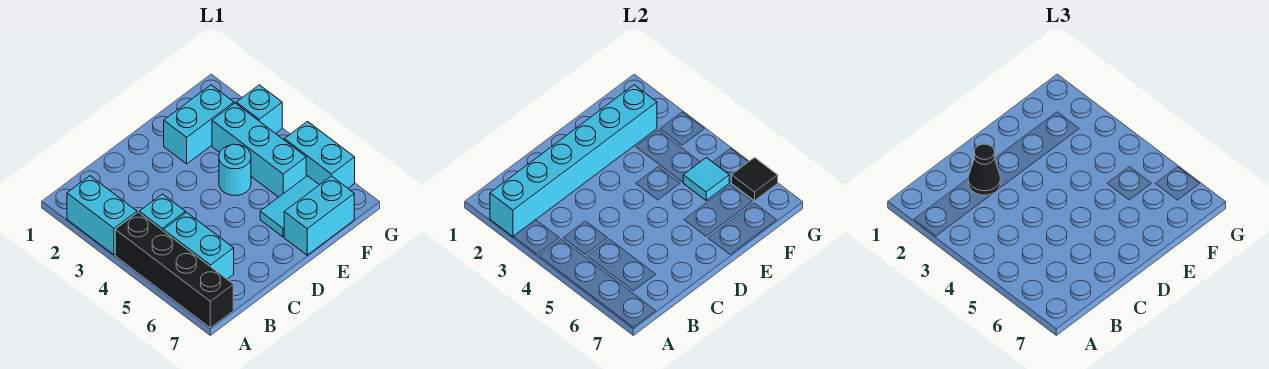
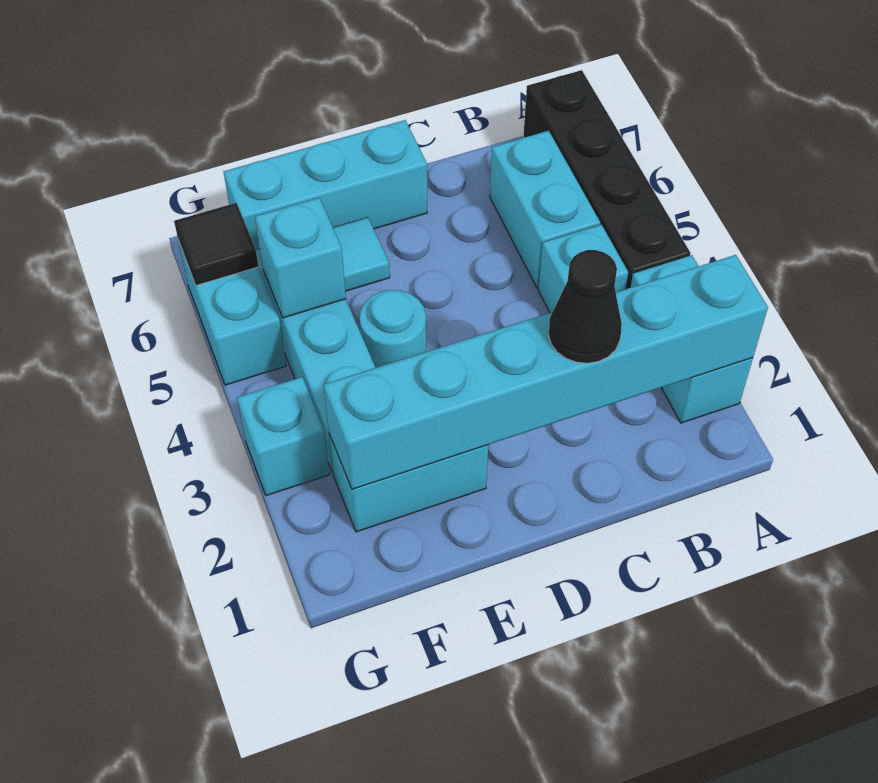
cyan brick E7:F7 level 1 -> cyan brick D7:F7 level 1
cyan tile F5 level 2 -> cyan brick F5 level 2

